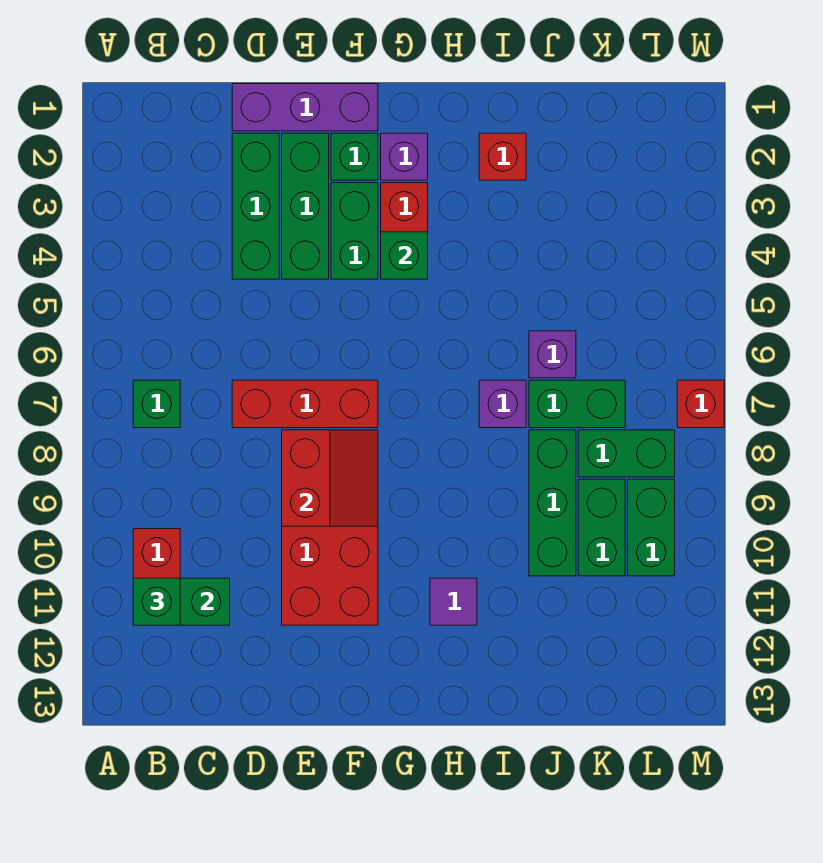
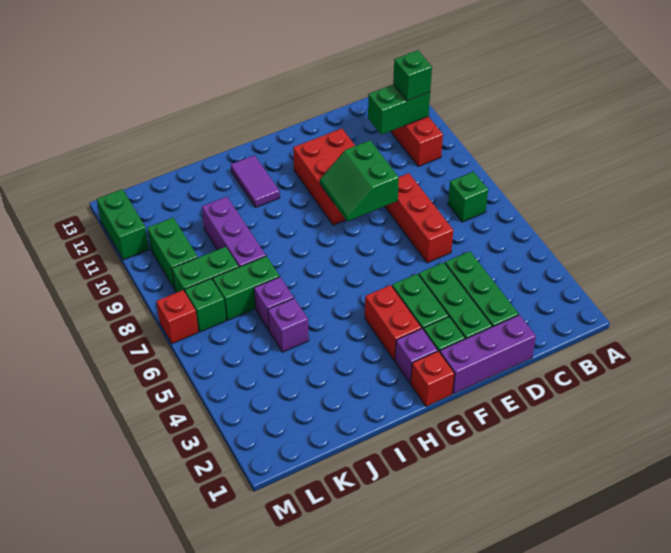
red brick D7:F7 level 1 -> red brick D6:D8 level 1
red slope E8:F9 level 2 top E -> green slope E8:F9 level 2 top E
green brick G4 level 2 -> green brick L7 level 1
purple tile H11 level 1 -> purple tile H11:H12 level 1
red brick I2 level 1 -> red brick G1 level 1
purple brick I7 level 1 -> purple brick J5 level 1
green brick J8:J10 level 1 -> purple brick J8:J10 level 1
green brick K9:K10 level 1 -> green brick M11:M12 level 1

